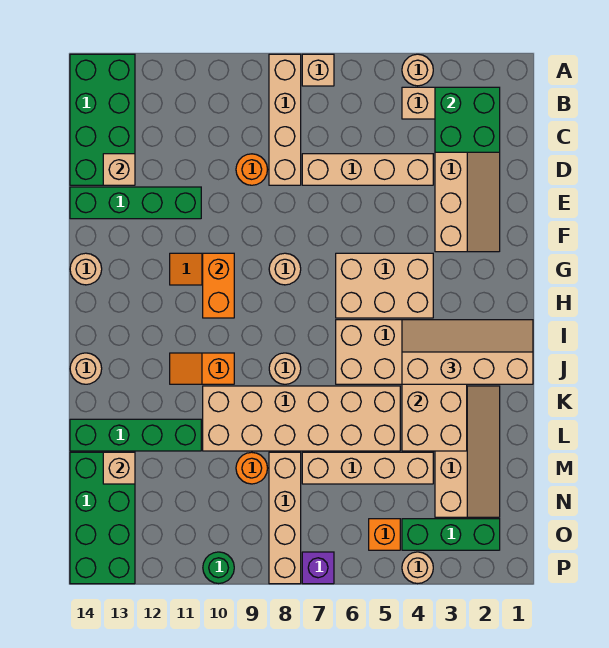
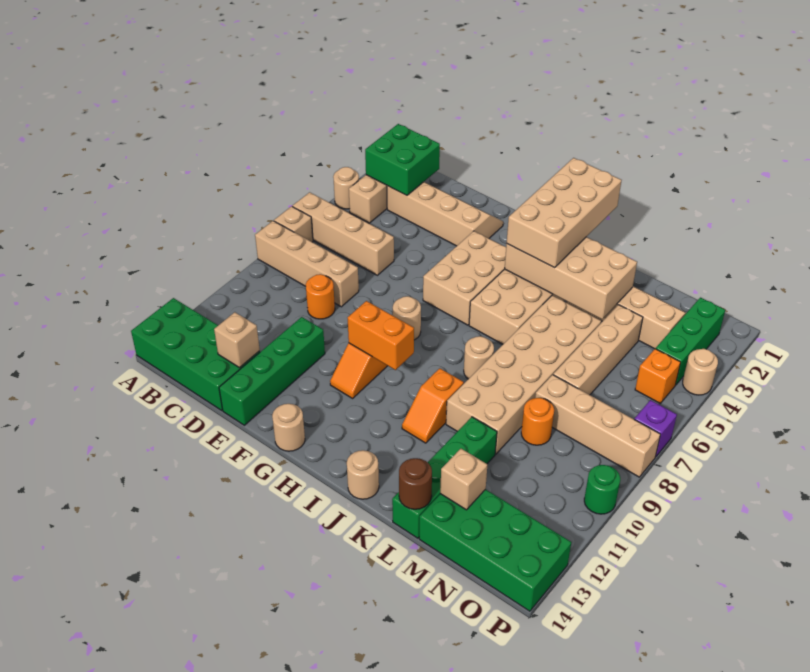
tan brick D4:D7 level 1 -> tan brick A6:D6 level 1
tan slope I1:J4 level 3 top J -> tan brick I1:J4 level 3
none -> brown round brick L14 level 2

